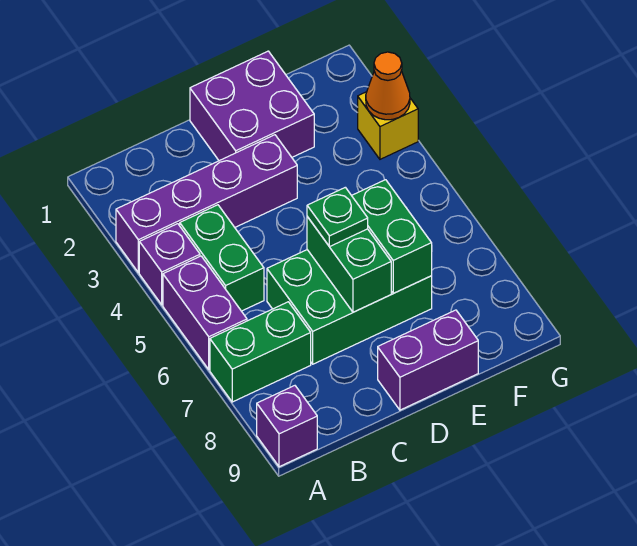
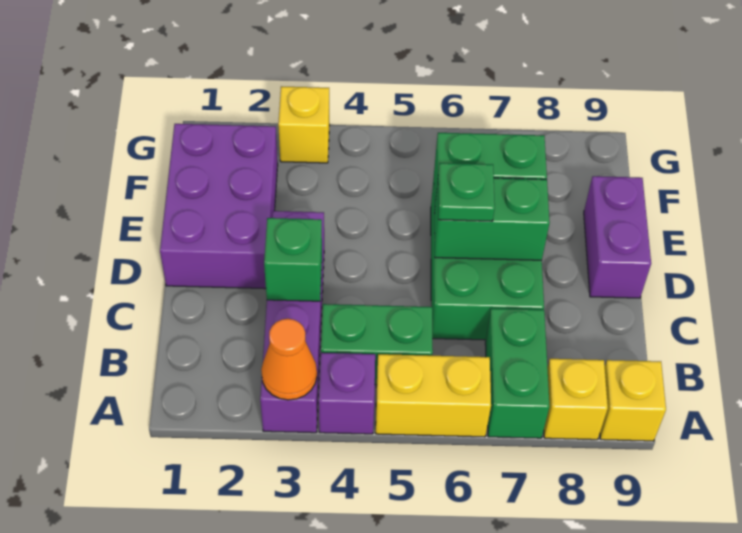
purple brick A5:A6 level 1 -> yellow brick A5:A6 level 1
none -> yellow brick A8 level 1
purple brick A9 level 1 -> yellow brick A9 level 1
none -> green brick C3 level 2
purple brick D1:E2 level 1 -> purple brick D1:F2 level 1
orange cone G3 level 2 -> orange cone A3 level 2

